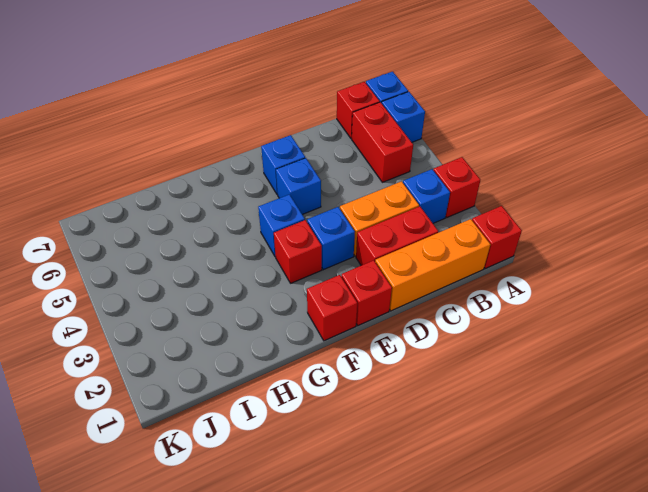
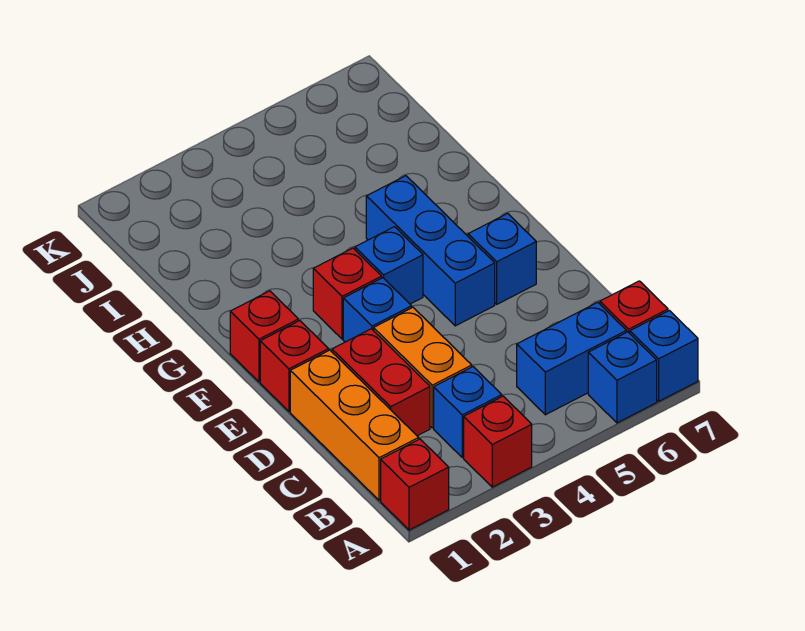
red brick B5:B6 level 1 -> blue brick B5:B6 level 1
blue brick E5 level 1 -> blue brick E5:G5 level 1

